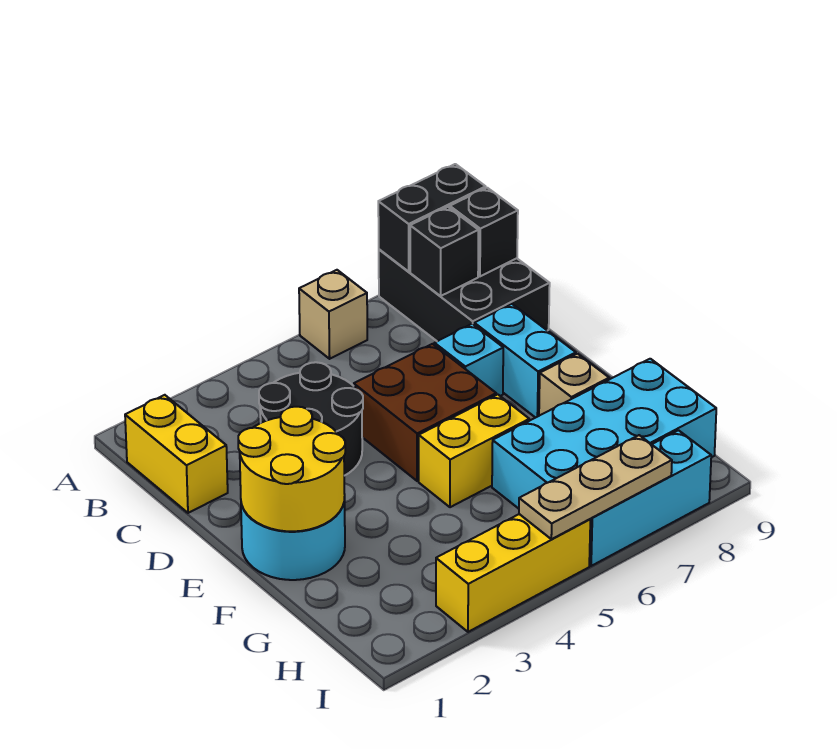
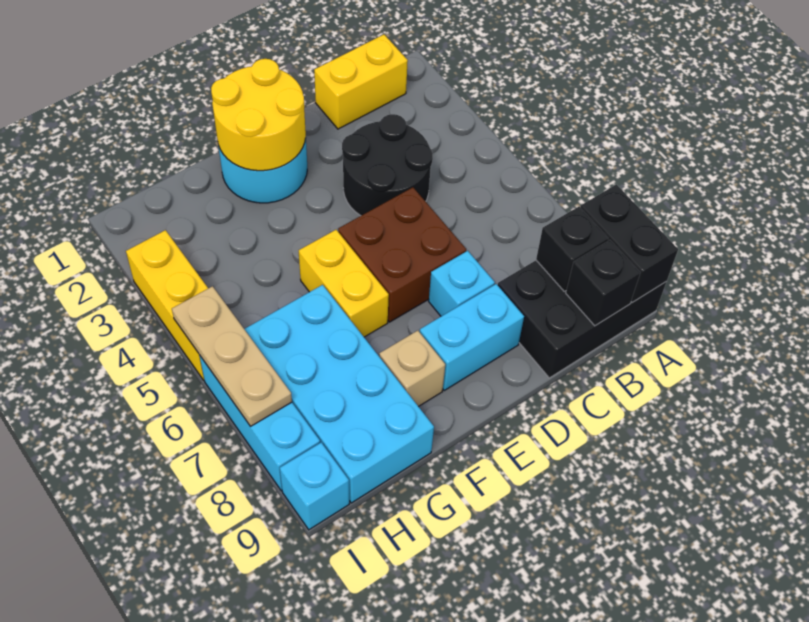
tan brick A6 level 1 -> none
none -> cyan brick I9 level 1

